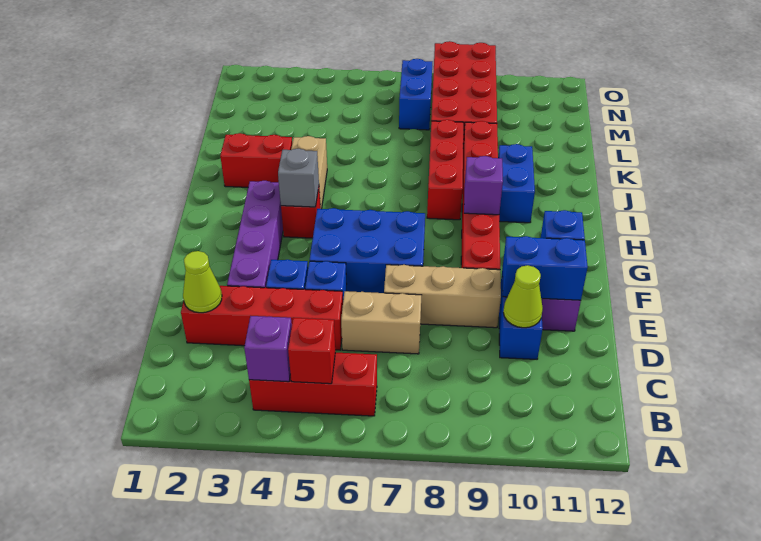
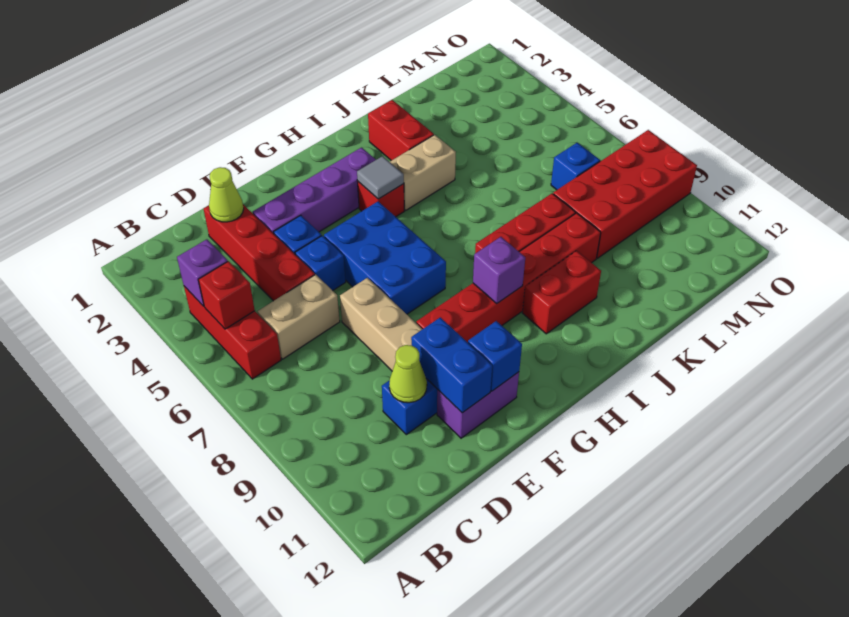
tan brick D6:D7 level 1 -> tan brick C6:D6 level 1
grey brick H4 level 2 -> grey tile H4 level 2
blue brick I10:J10 level 1 -> red brick I10:J10 level 1
blue brick M7:N7 level 1 -> blue brick M7 level 1

